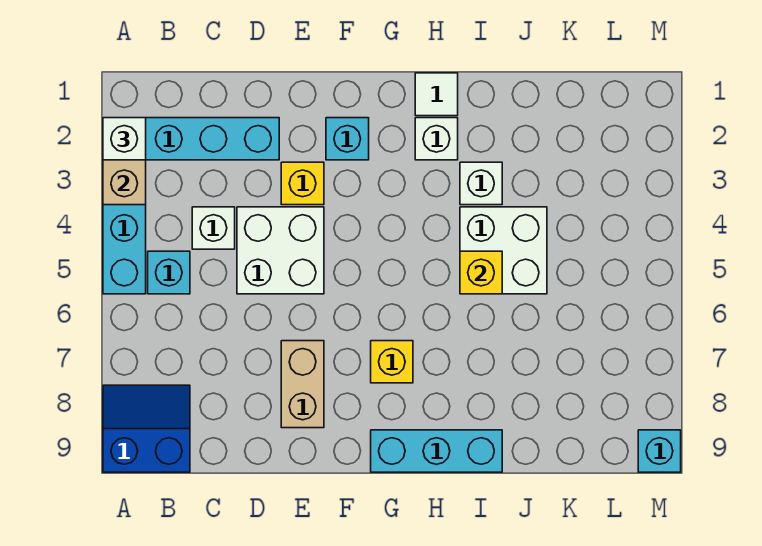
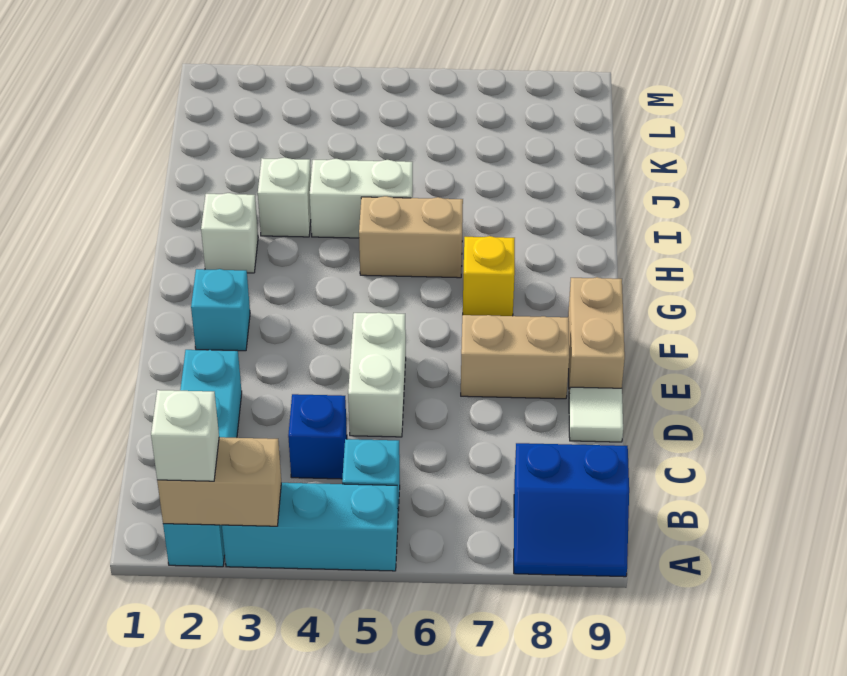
blue slope A8:B9 level 1 top 9 -> blue slope A8:B9 level 1 top B
white brick C4 level 1 -> blue brick C4 level 1
white brick D4:E5 level 1 -> white brick D5:E5 level 1
yellow brick E3 level 1 -> none
none -> tan brick E9:F9 level 1
cyan brick G9:I9 level 1 -> none
white tile H1 level 1 -> white tile D9 level 1
none -> tan brick H5:H6 level 1
white brick I4:J5 level 1 -> white brick I4:I5 level 1
yellow brick I5 level 2 -> none
cyan brick M9 level 1 -> none

